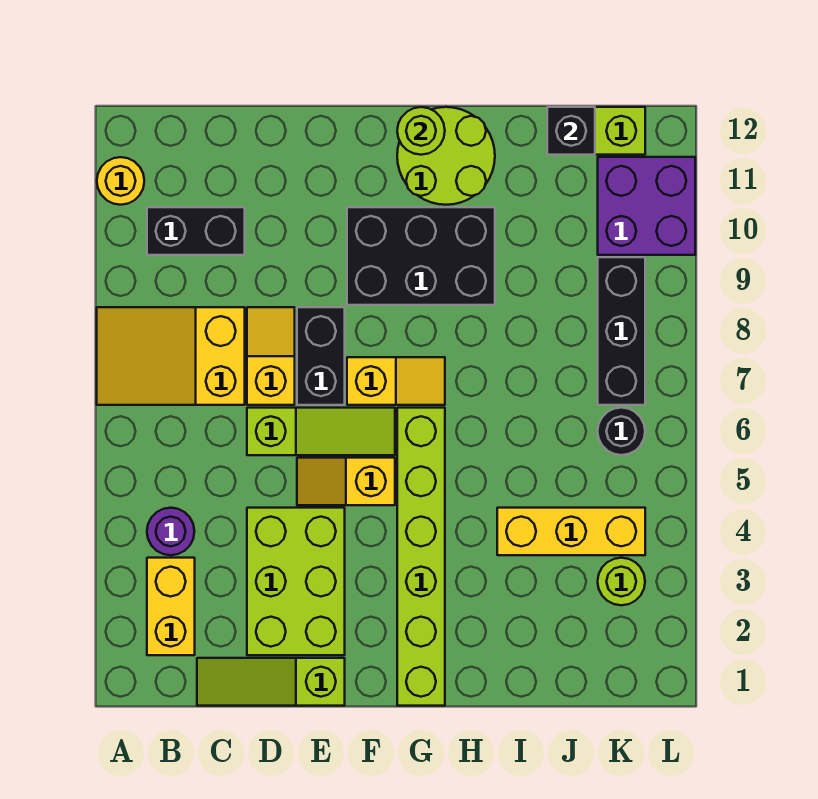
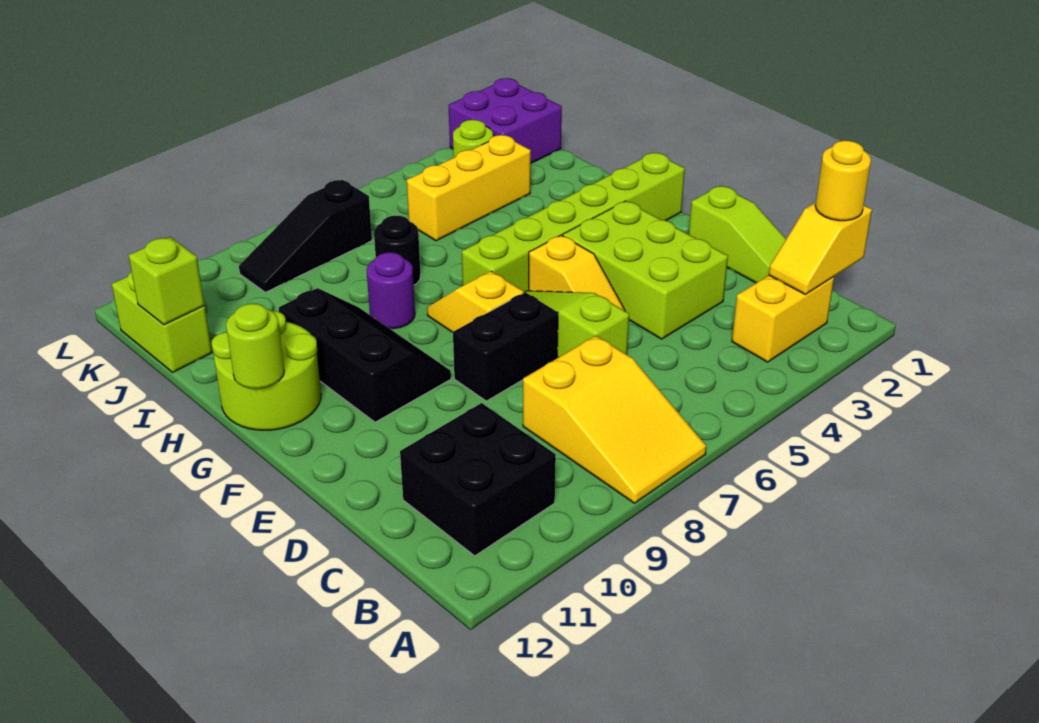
yellow round brick A11 level 1 -> yellow round brick B1 level 3
purple round brick B4 level 1 -> purple round brick H8 level 1
black brick B10:C10 level 1 -> black brick B10:C11 level 1
lime brick D2:E4 level 1 -> lime brick D3:F4 level 1
yellow slope D7:D8 level 1 top 7 -> yellow slope B1:B2 level 2 top 1
black brick F9:H10 level 1 -> black slope F9:H10 level 1 top 10
yellow brick I4:K4 level 1 -> yellow brick J3:J5 level 1
black brick J12 level 2 -> lime brick J12 level 2
black round brick K6 level 1 -> black round brick I7 level 1
black brick K7:K9 level 1 -> black slope K7:K9 level 1 top 7
purple brick K10:L11 level 1 -> purple brick K1:L2 level 1

